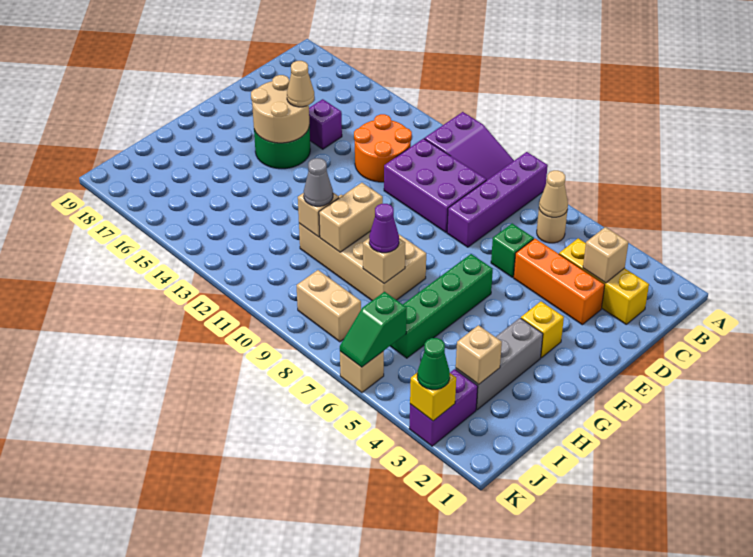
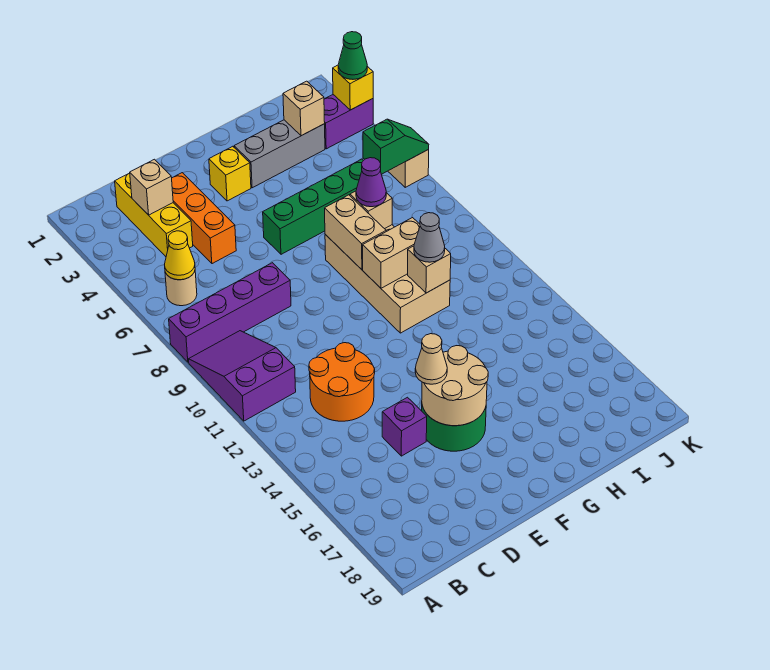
tan cone B6 level 2 -> yellow cone B6 level 2
purple brick C9:D11 level 1 -> none
green brick D6 level 1 -> none
tan brick J8:J9 level 1 -> tan brick G8:G9 level 2

